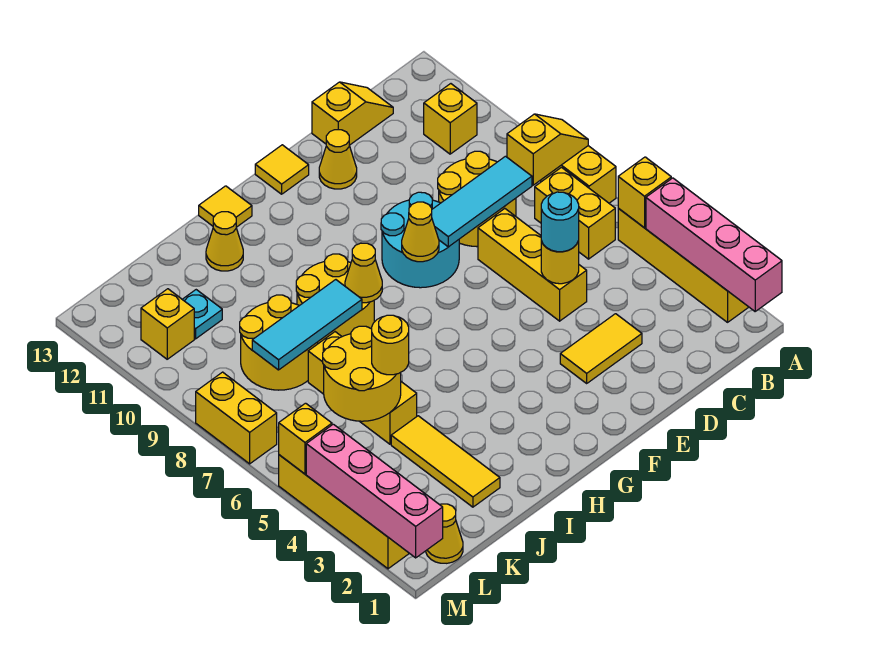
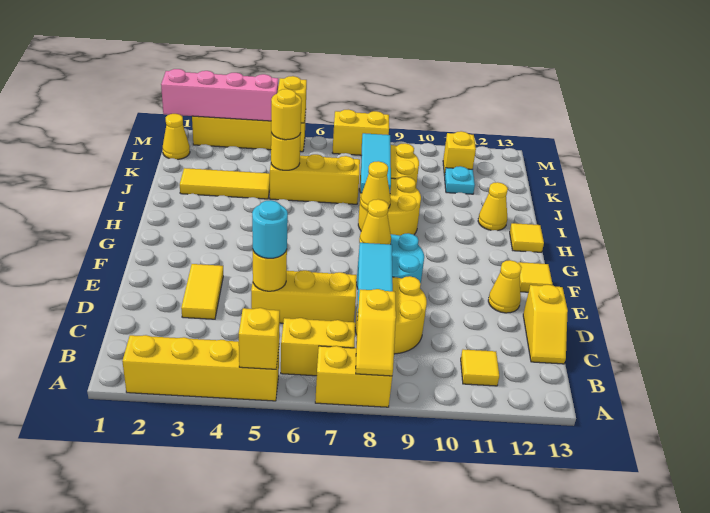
pink brick A1:A4 level 2 -> none
yellow brick B11 level 1 -> yellow tile B11 level 1
yellow round brick J5:K6 level 2 -> yellow round brick J5 level 2

